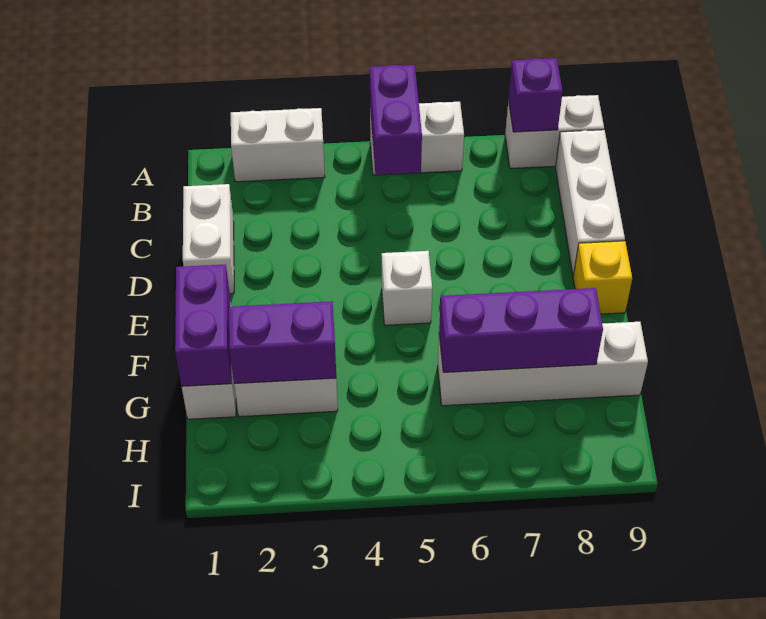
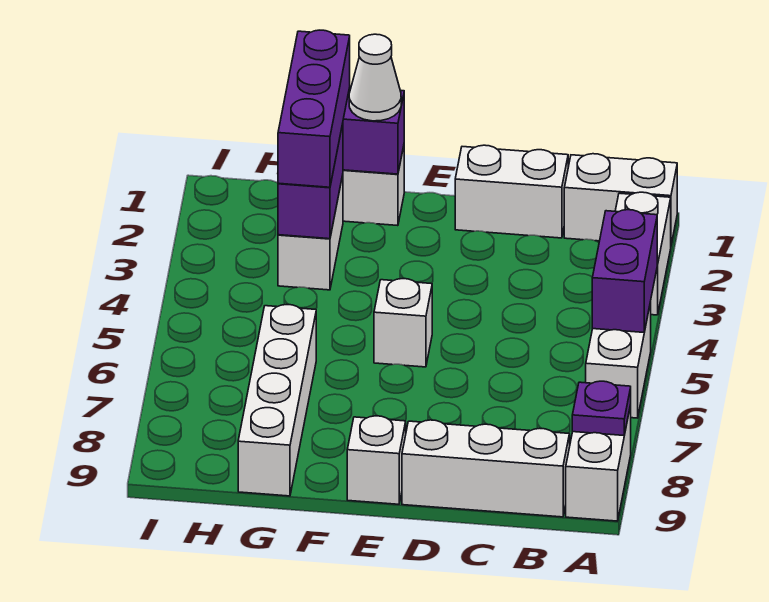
none -> white brick A1:B1 level 1
purple brick A5:B5 level 2 -> purple brick A4:A5 level 2
purple brick A8 level 2 -> purple plate A8 level 2
yellow brick E9 level 1 -> white brick E9 level 1
none -> white cone F1 level 3
purple brick G6:G8 level 2 -> purple brick G1:G3 level 3

